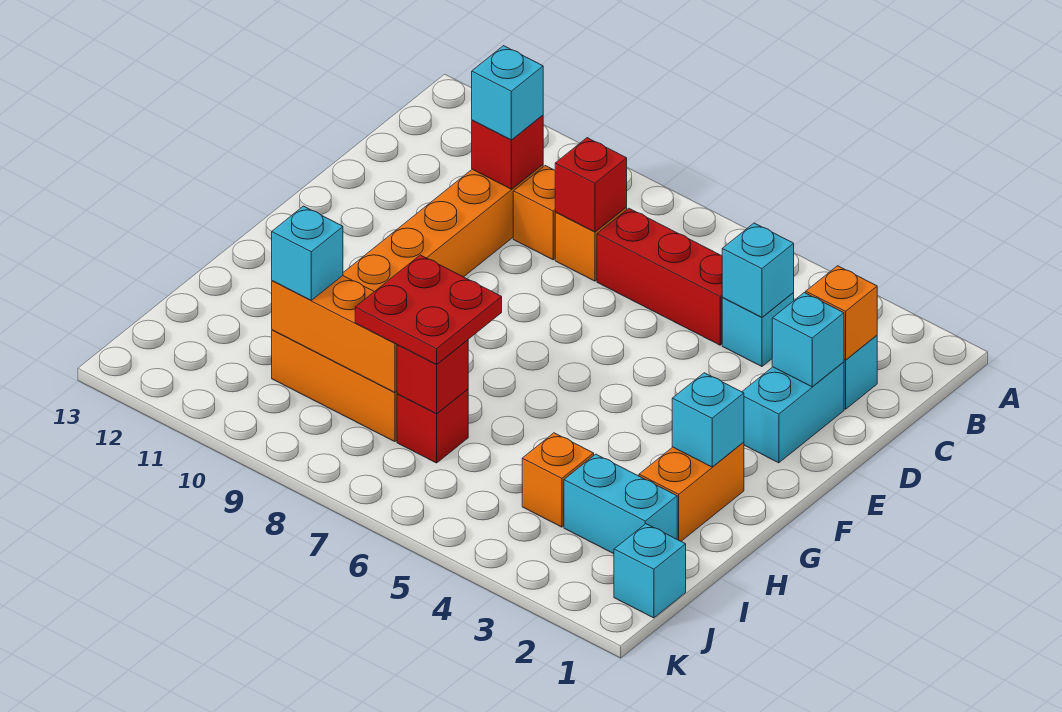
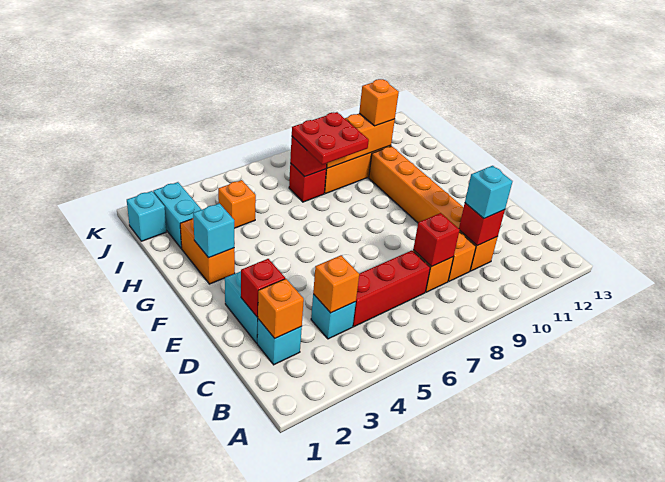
cyan brick C4 level 2 -> orange brick C4 level 2
cyan brick D2 level 2 -> red brick D2 level 2
cyan brick I2:I3 level 1 -> cyan brick I2:J2 level 1
cyan brick I10 level 3 -> orange brick I10 level 3

